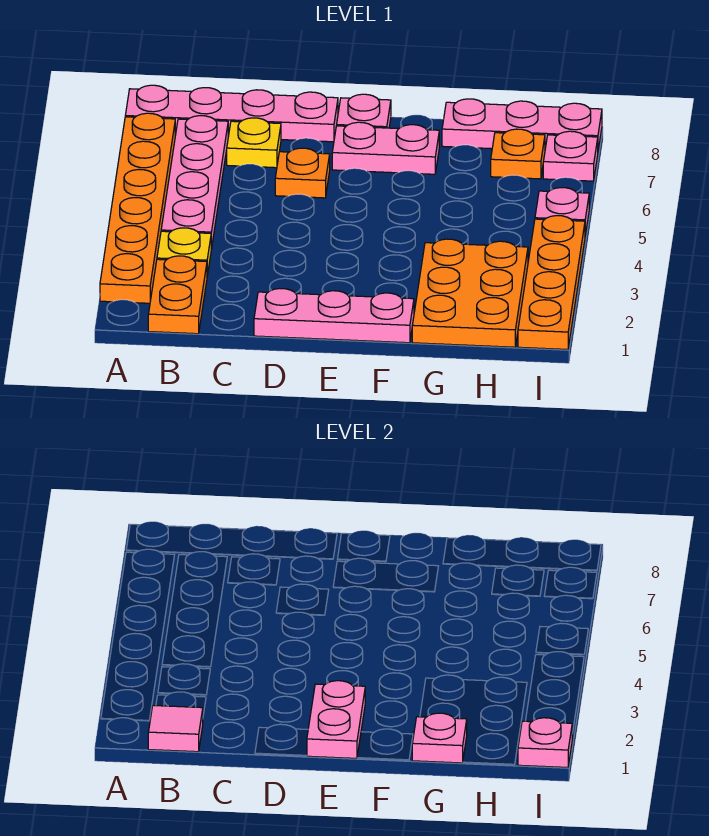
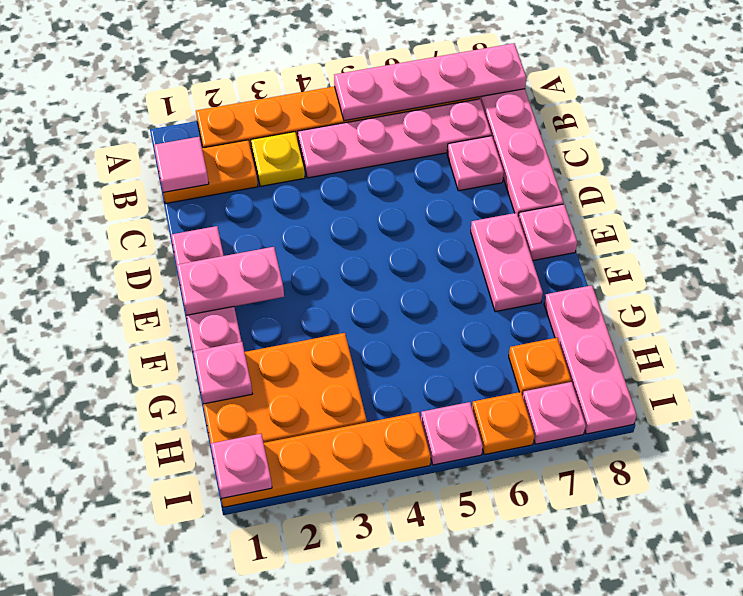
none -> pink plate A5:A8 level 2
yellow plate C7 level 1 -> pink plate C7 level 1
orange plate D6 level 1 -> orange plate I6 level 1

